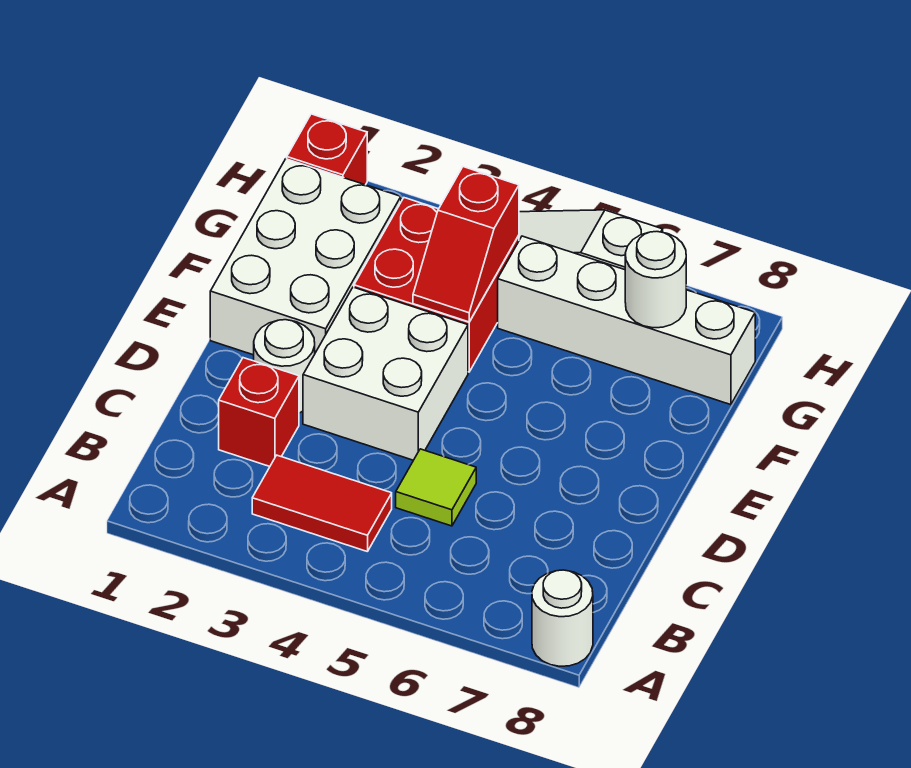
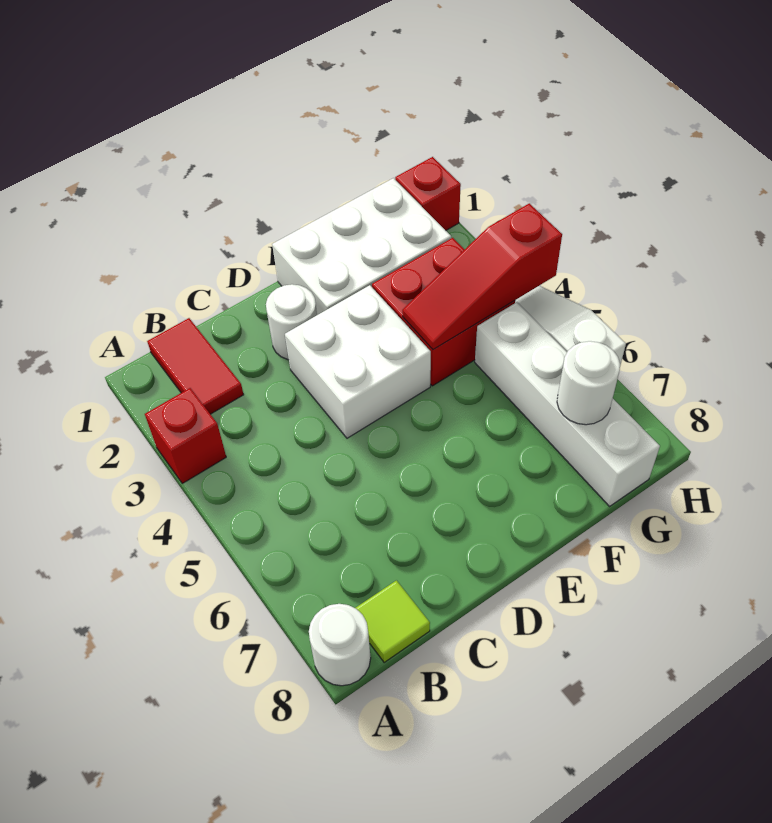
red tile B3:B4 level 1 -> red tile B1:B2 level 1
red brick C2 level 1 -> red brick A3 level 1
lime tile C5 level 1 -> lime tile B8 level 1
red slope F4:G4 level 2 top G -> red slope F4:H4 level 2 top H

